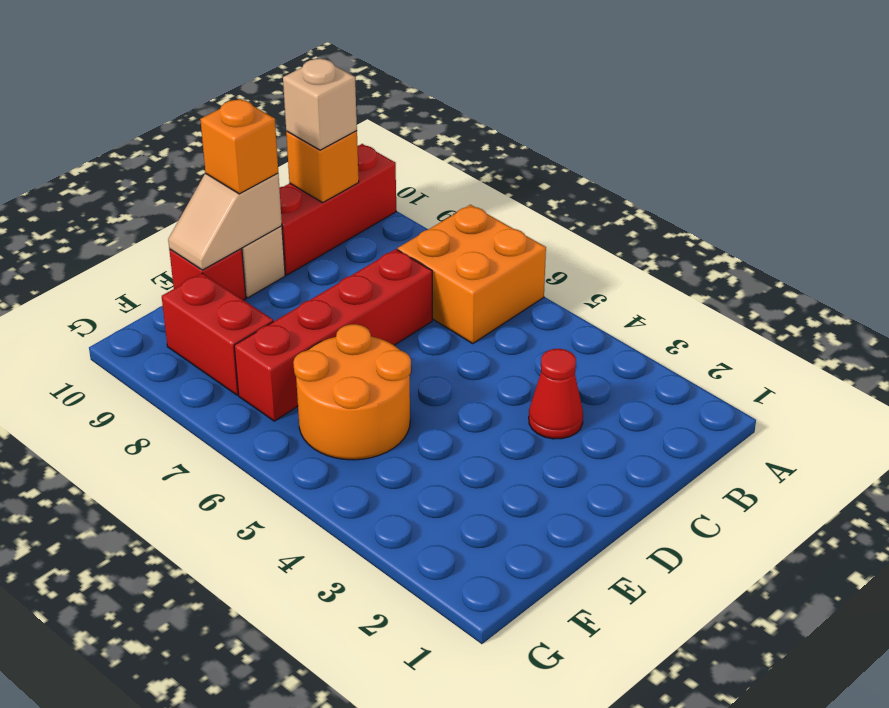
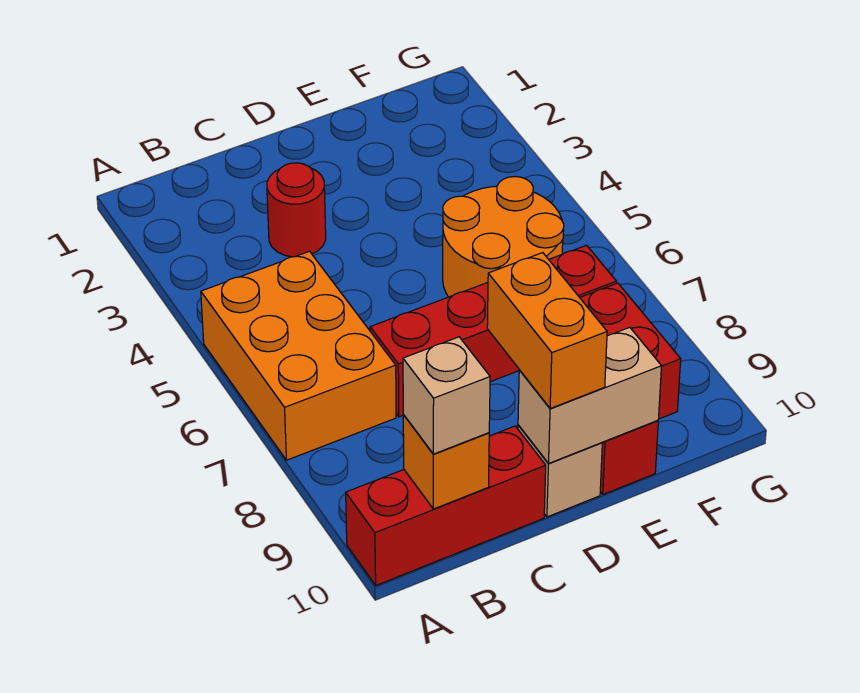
orange brick A6:B7 level 1 -> orange brick A5:B7 level 1
red cone C3 level 1 -> red round brick C3 level 1
tan slope D10:E10 level 2 top D -> tan brick D10:E10 level 2
orange brick D10 level 3 -> orange brick D9:D10 level 3

